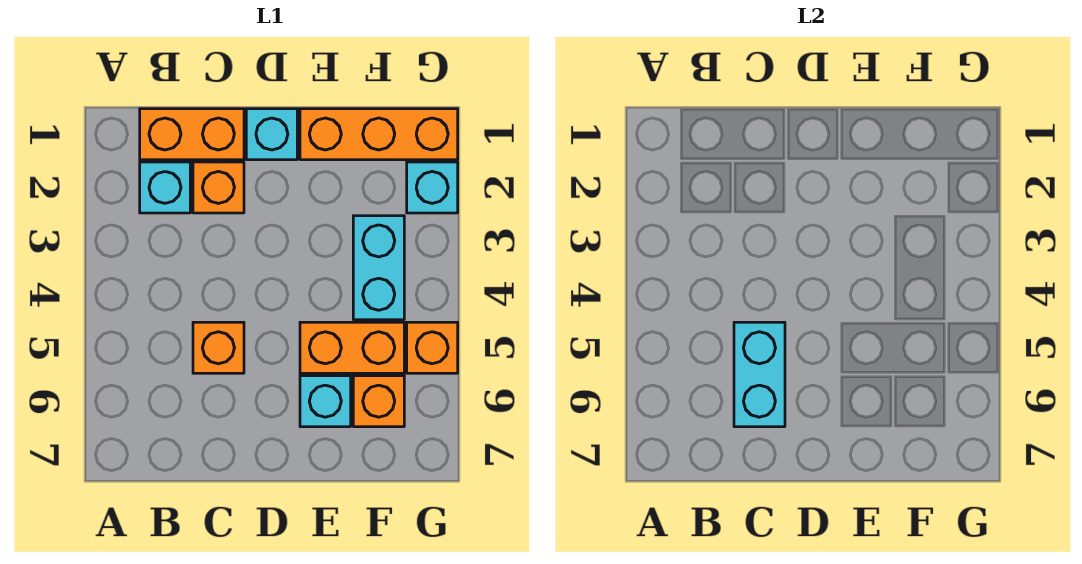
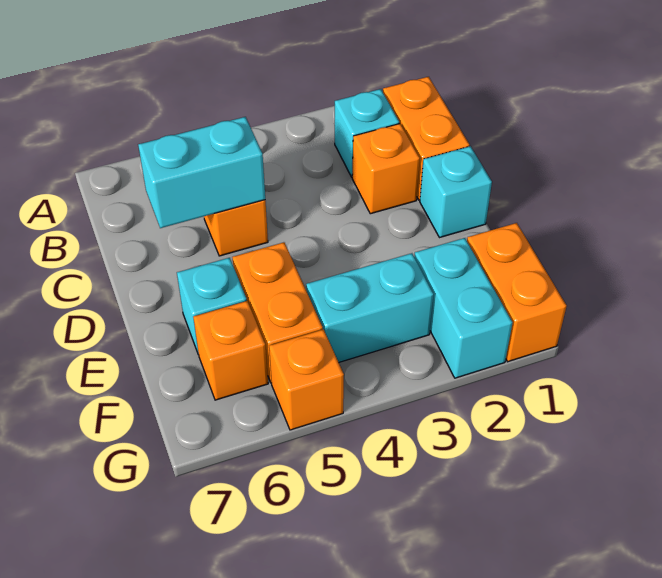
orange brick E1:G1 level 1 -> orange brick F1:G1 level 1
cyan brick G2 level 1 -> cyan brick F2:G2 level 1

